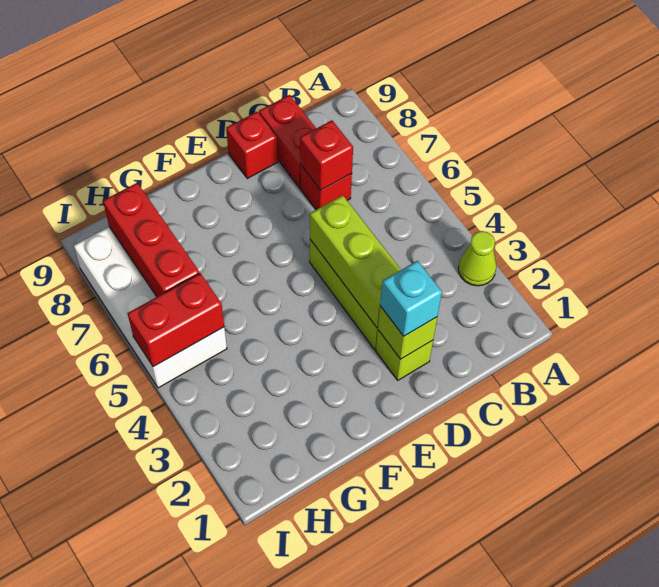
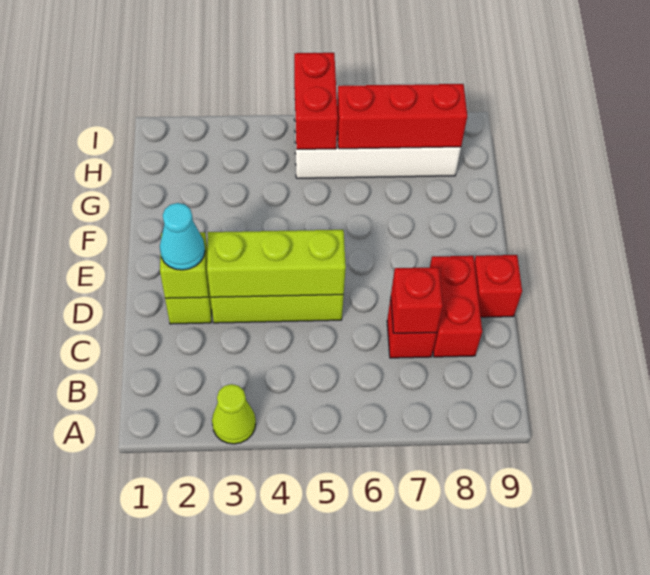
red brick C8:C9 level 1 -> red brick C8:D8 level 1
cyan brick D2 level 3 -> cyan cone D2 level 3

